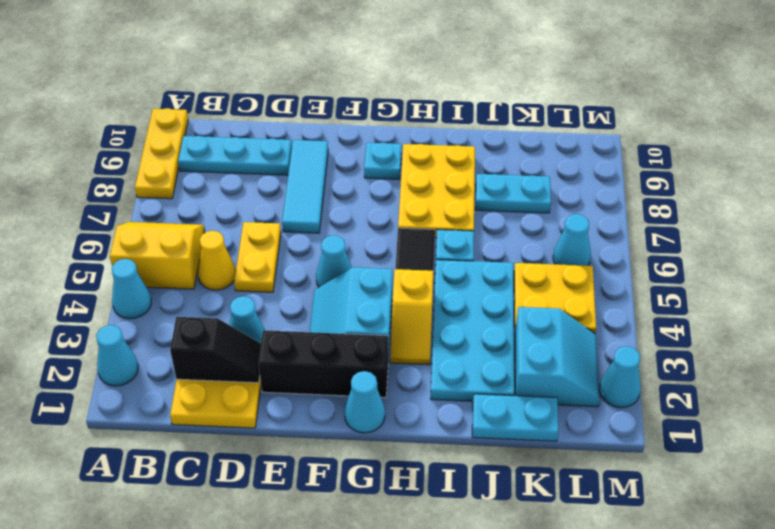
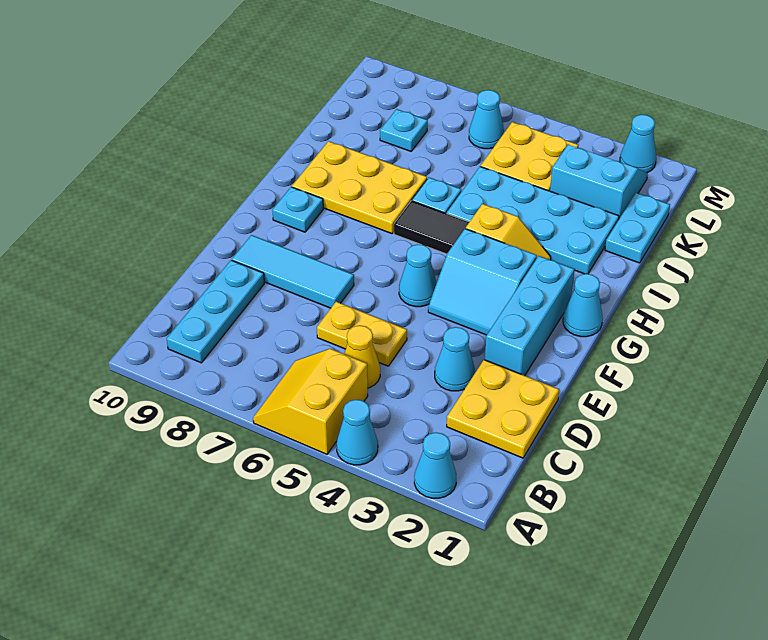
yellow plate A8:A10 level 1 -> none
black slope C2:D2 level 2 top C -> none
black brick E2:G2 level 1 -> cyan brick E2:G2 level 1
cyan plate J8:K8 level 1 -> cyan plate K8 level 1

